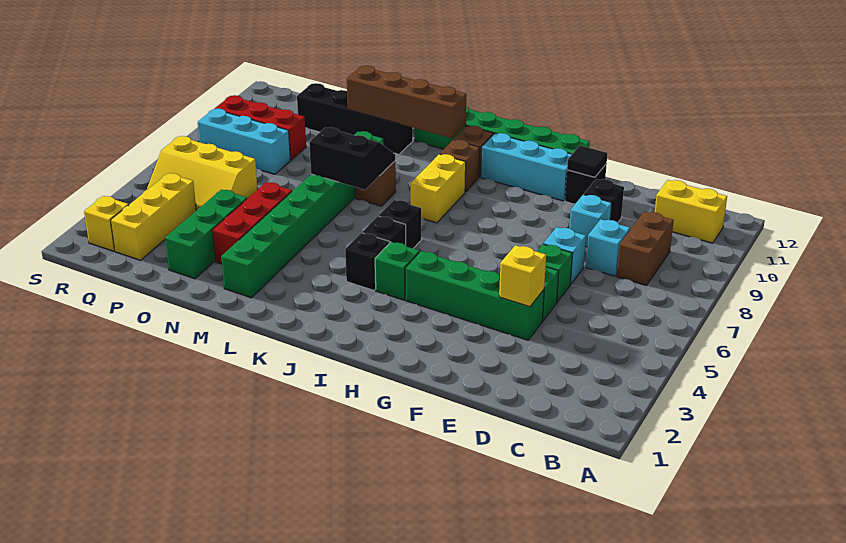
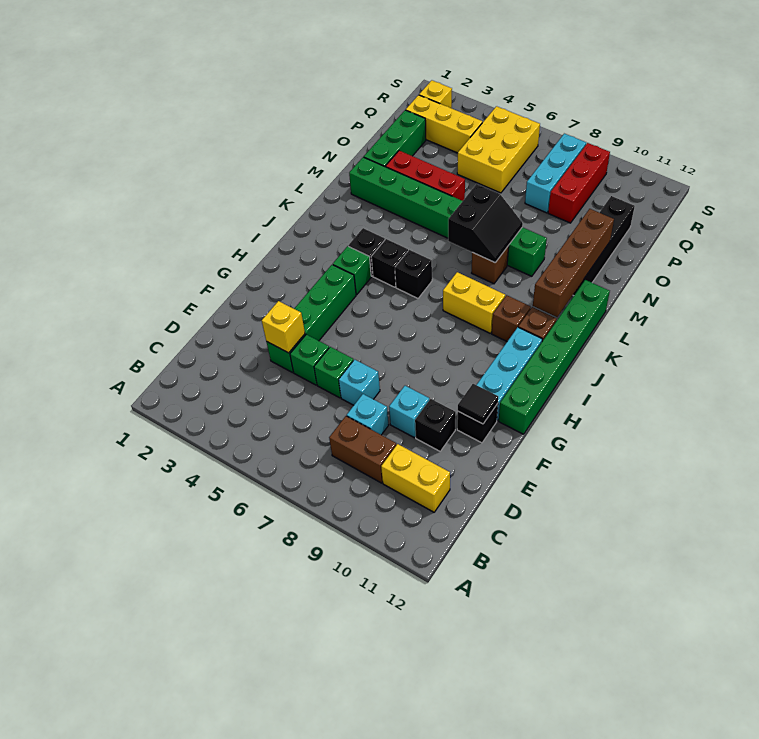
yellow brick B11:C11 level 1 -> yellow brick C10:C11 level 1
green brick O2:O4 level 1 -> green brick N2:P2 level 1
yellow slope P5:R6 level 1 top 6 -> yellow brick P5:R6 level 1

